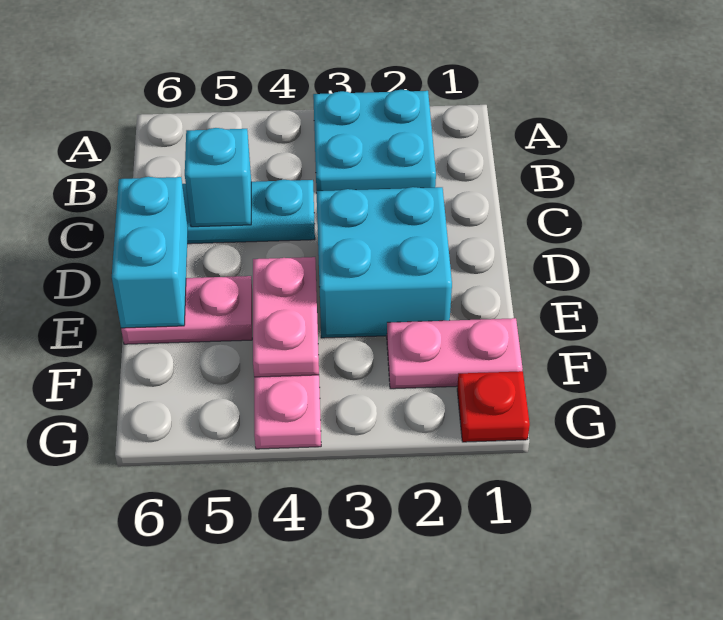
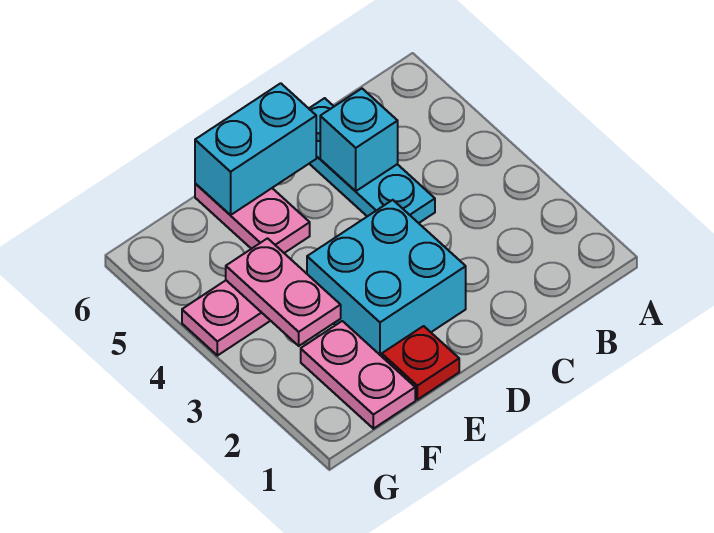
cyan plate A2:B3 level 1 -> none
pink plate E4:F4 level 2 -> pink plate F3:F4 level 2
red plate G1 level 1 -> red plate E1 level 1

